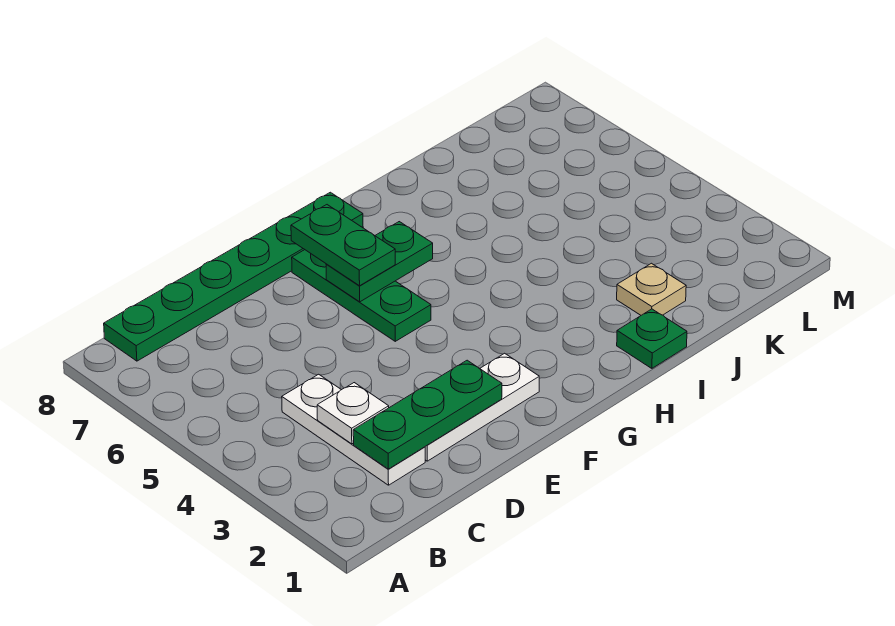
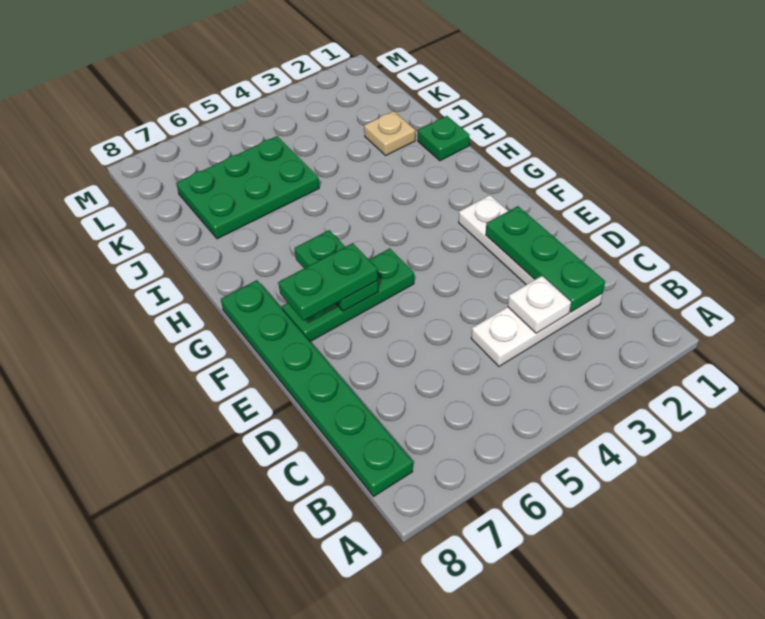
none -> green plate J5:K7 level 1

